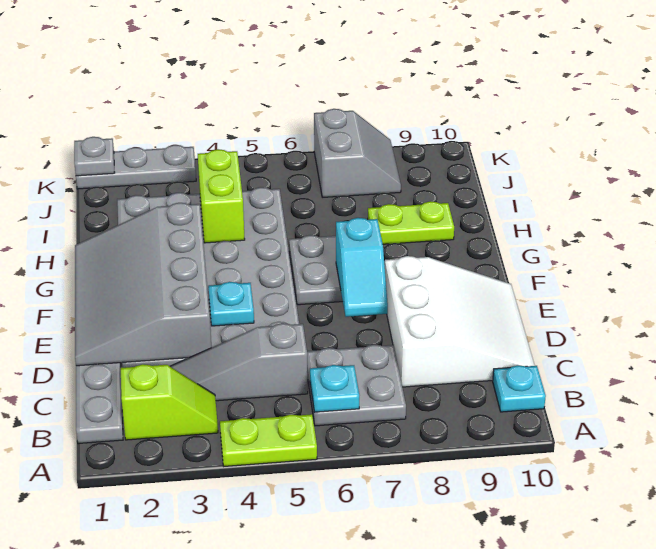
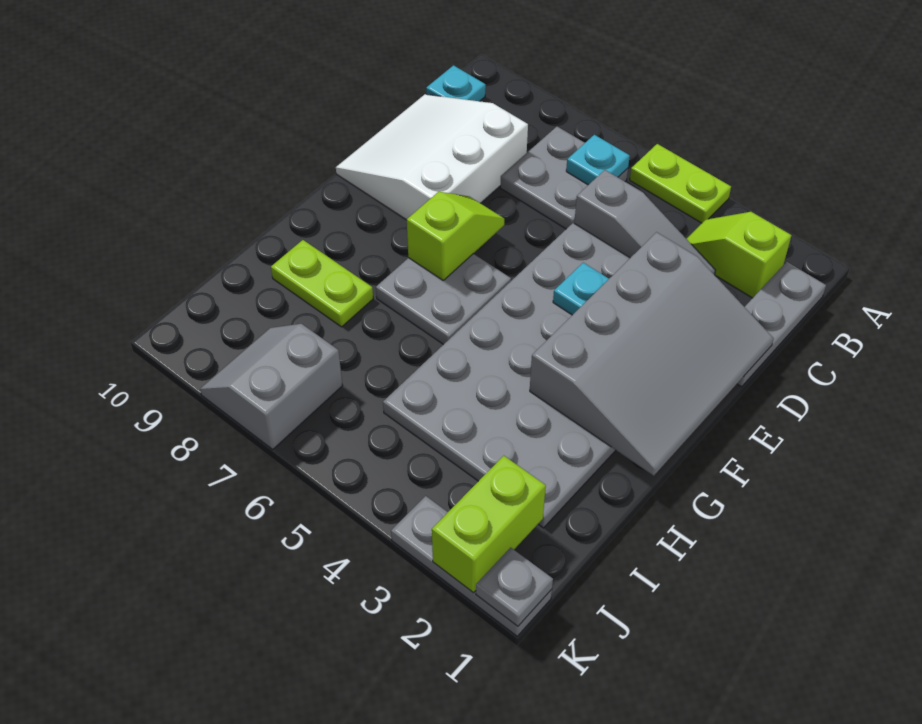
cyan slope E7:F7 level 2 top F -> lime slope E7:F7 level 2 top F
lime brick H4:I4 level 2 -> lime brick J2:K2 level 2

